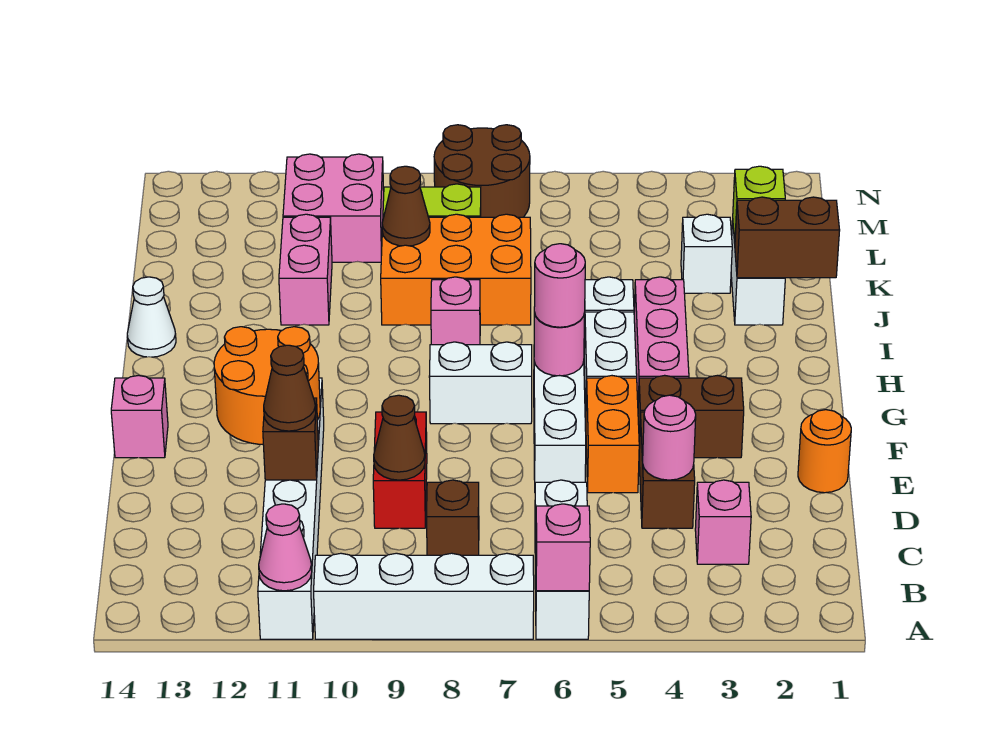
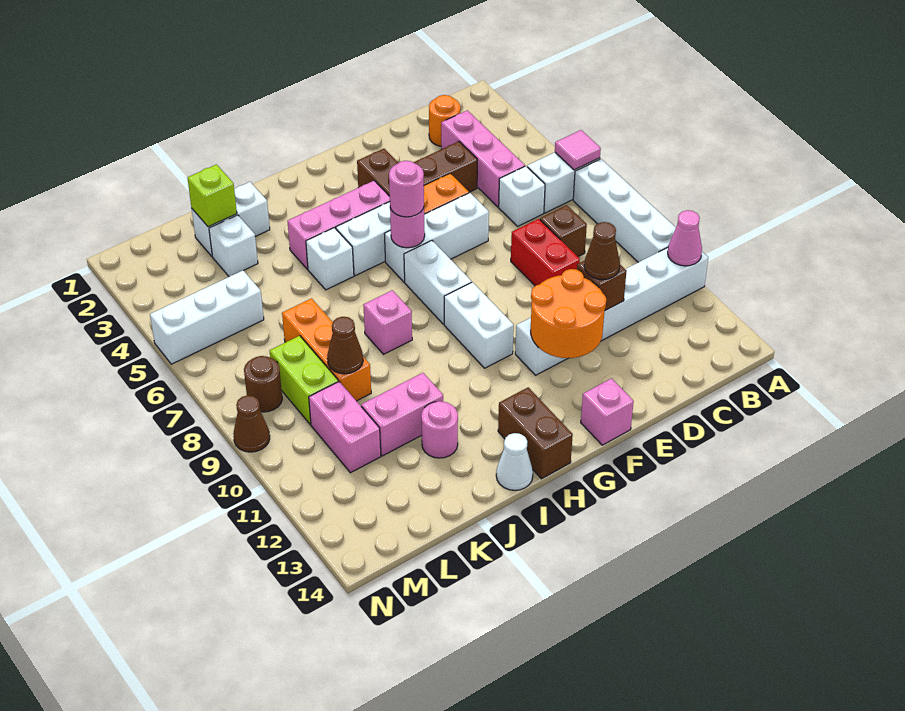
pink brick A6 level 2 -> pink tile A6 level 2
pink brick C3 level 1 -> pink brick C3:C5 level 1
pink round brick D4 level 2 -> pink round brick J12 level 1
red brick D9:E9 level 1 -> red brick D8:D9 level 1
brown cone D9 level 2 -> brown cone N9 level 1
orange round brick E1 level 1 -> orange round brick C2 level 1
none -> white brick G9:G10 level 1
brown brick J1:J2 level 2 -> brown brick H13:H14 level 1
orange brick J7:K9 level 1 -> orange brick K7:K9 level 1
none -> white brick L5:N5 level 1
pink brick L10:M11 level 1 -> pink brick L10:L11 level 1
brown round brick M7:N8 level 1 -> brown round brick M8 level 1

